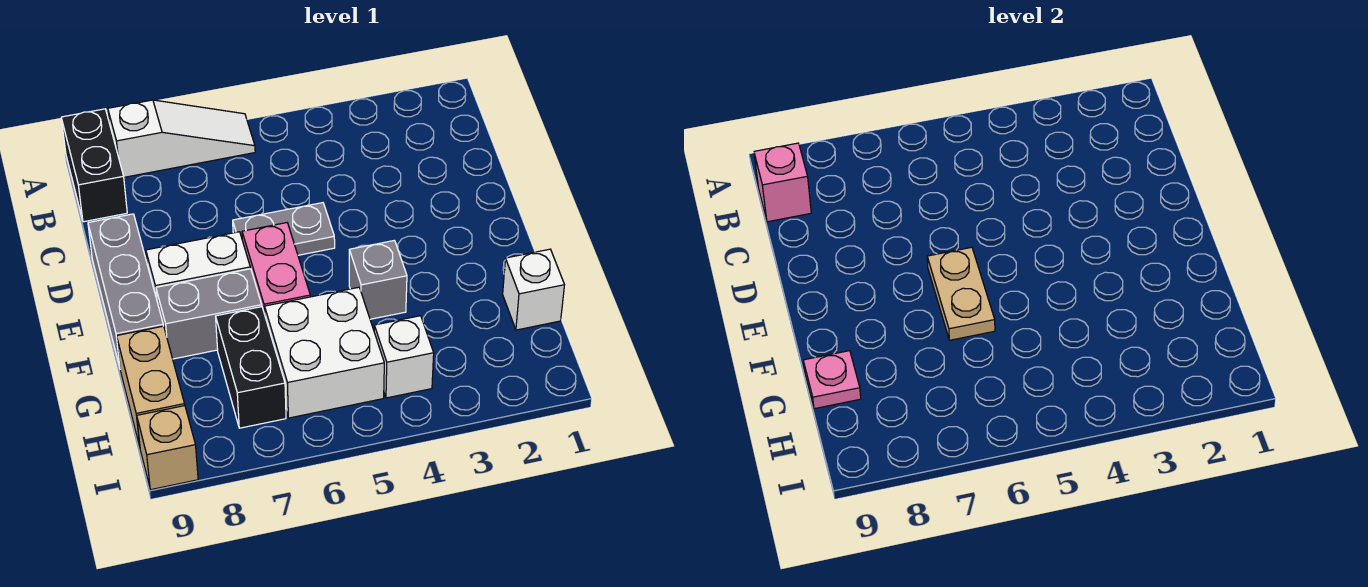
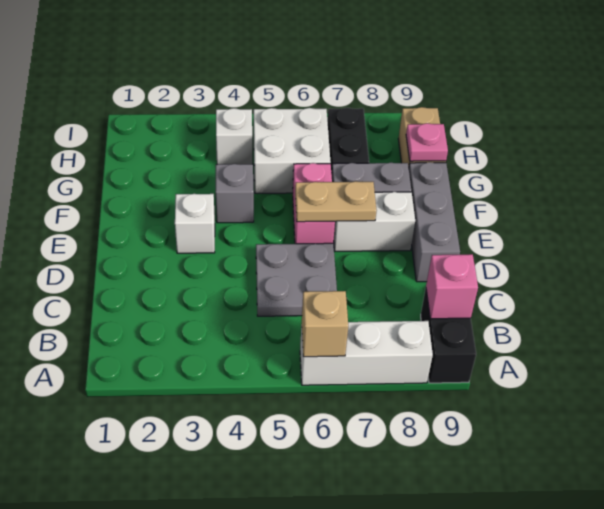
white slope A6:A8 level 1 top 8 -> white brick A6:A8 level 1
grey plate D5:D6 level 1 -> grey plate C5:D6 level 1
tan plate E6:F6 level 2 -> tan plate E6:E7 level 2
white brick G1 level 1 -> white brick E3 level 1
tan brick I9 level 1 -> tan brick A6 level 2

